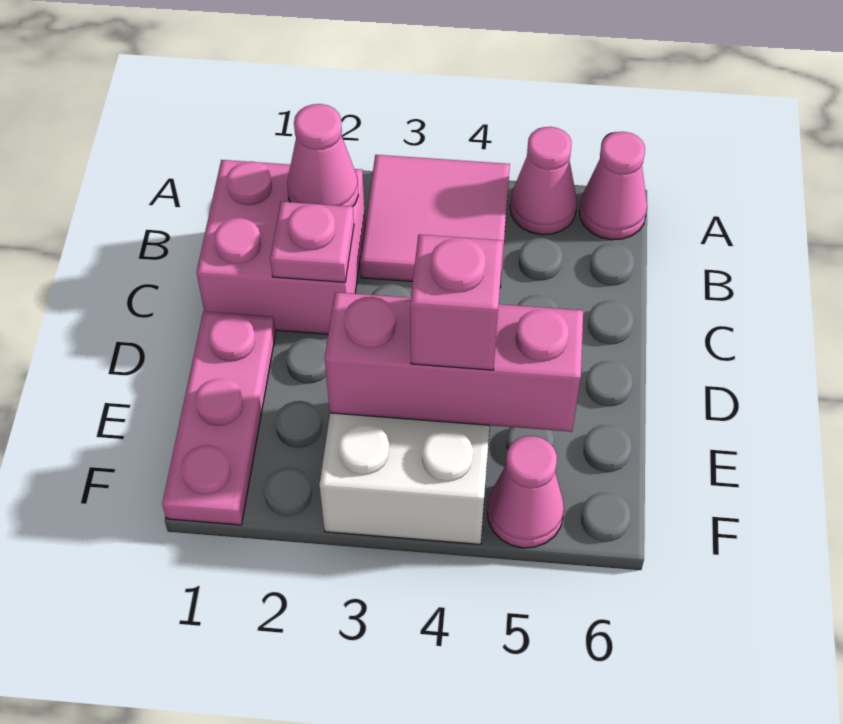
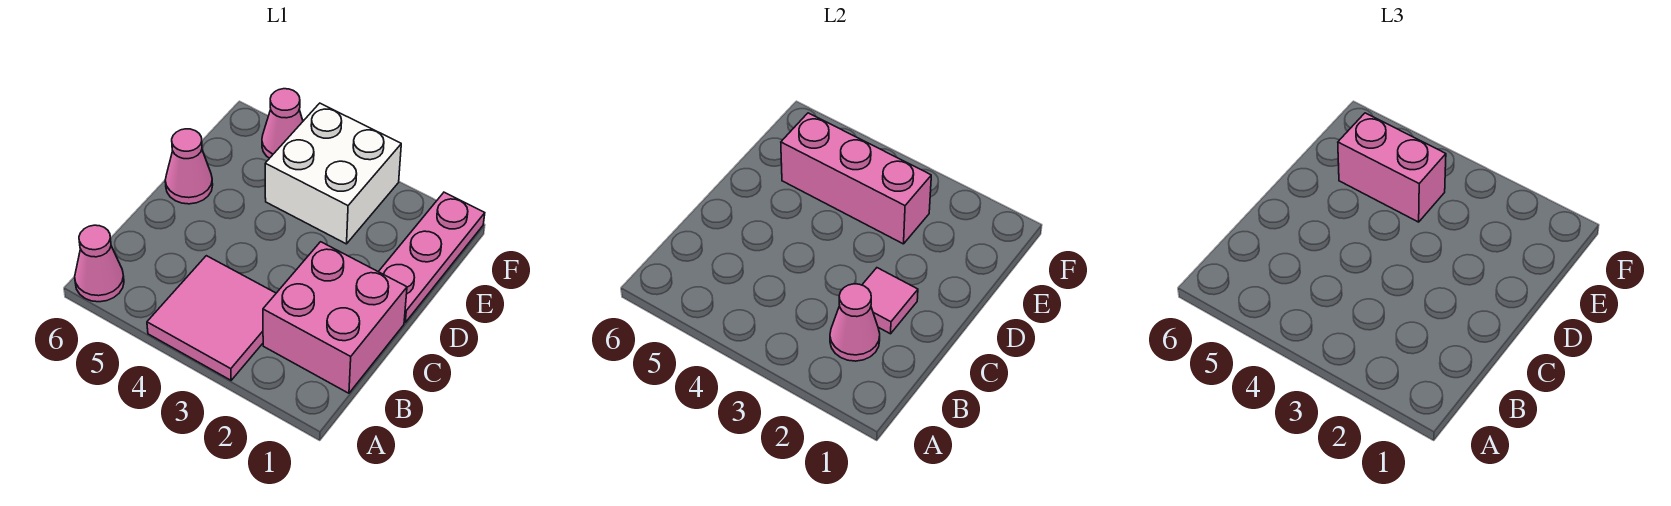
pink cone A5 level 1 -> pink cone D6 level 1
pink plate C2 level 2 -> pink tile C2 level 2
pink brick E4 level 3 -> pink brick E4:E5 level 3

